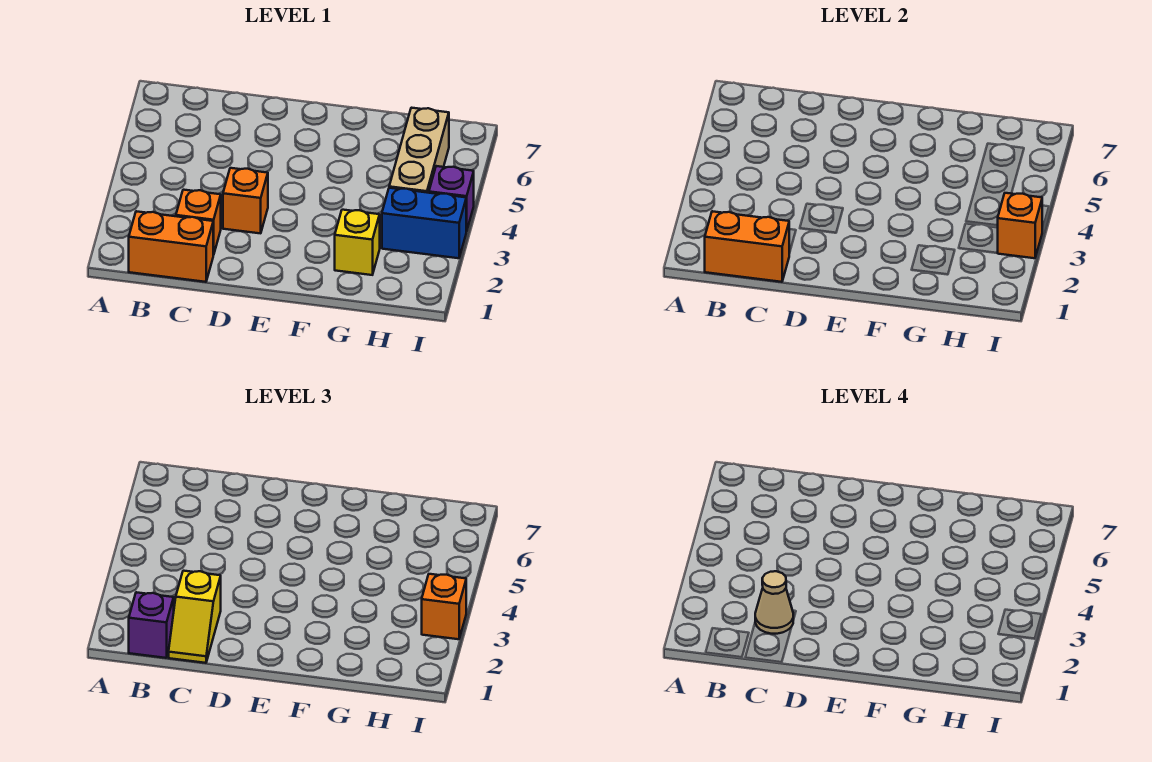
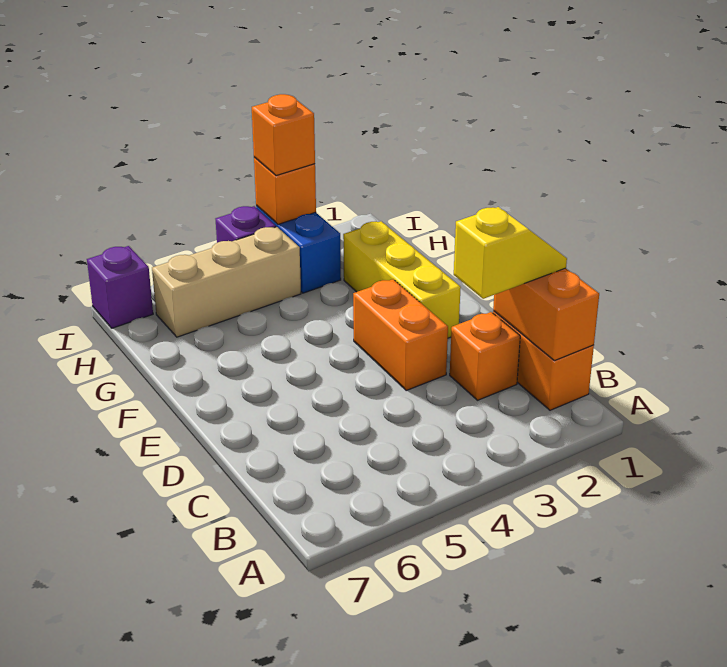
purple brick B1 level 3 -> purple brick I7 level 1
tan cone C2 level 4 -> none
orange brick D3 level 1 -> orange brick D3:E3 level 1
yellow brick G2 level 1 -> yellow brick E2:G2 level 1

